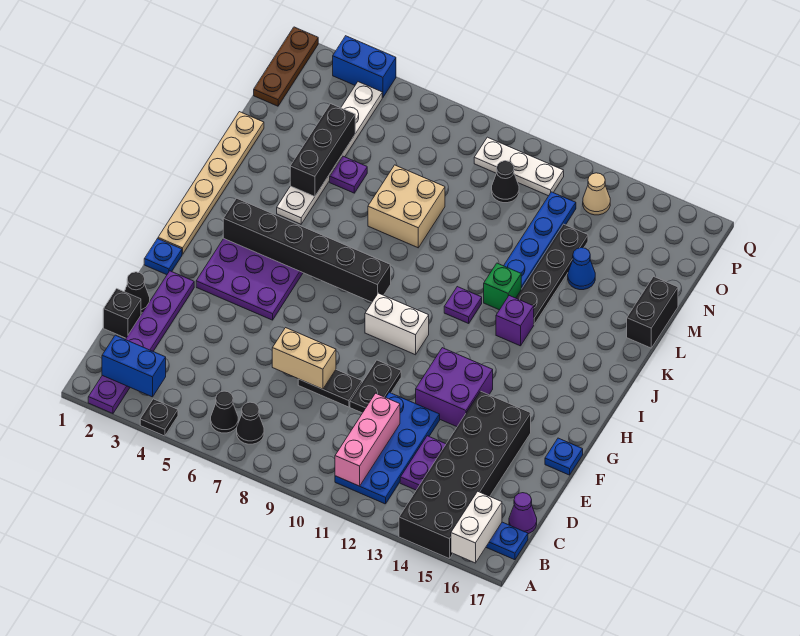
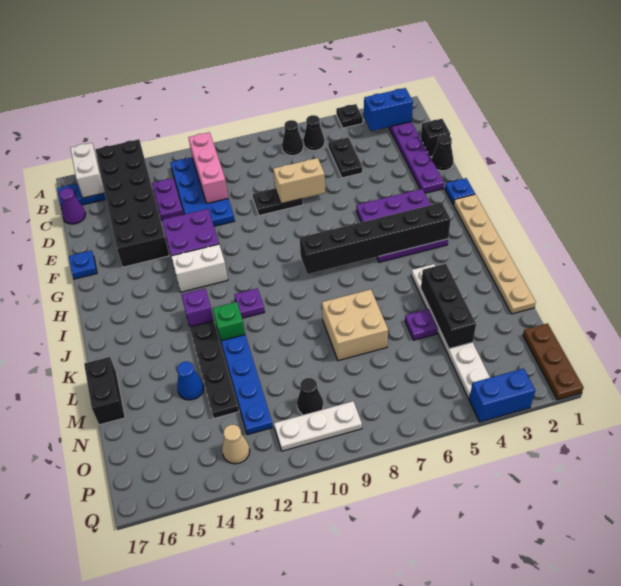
black plate E10:F10 level 1 -> black plate C5:D5 level 1
white brick H9:H10 level 1 -> white brick H12:H13 level 1

